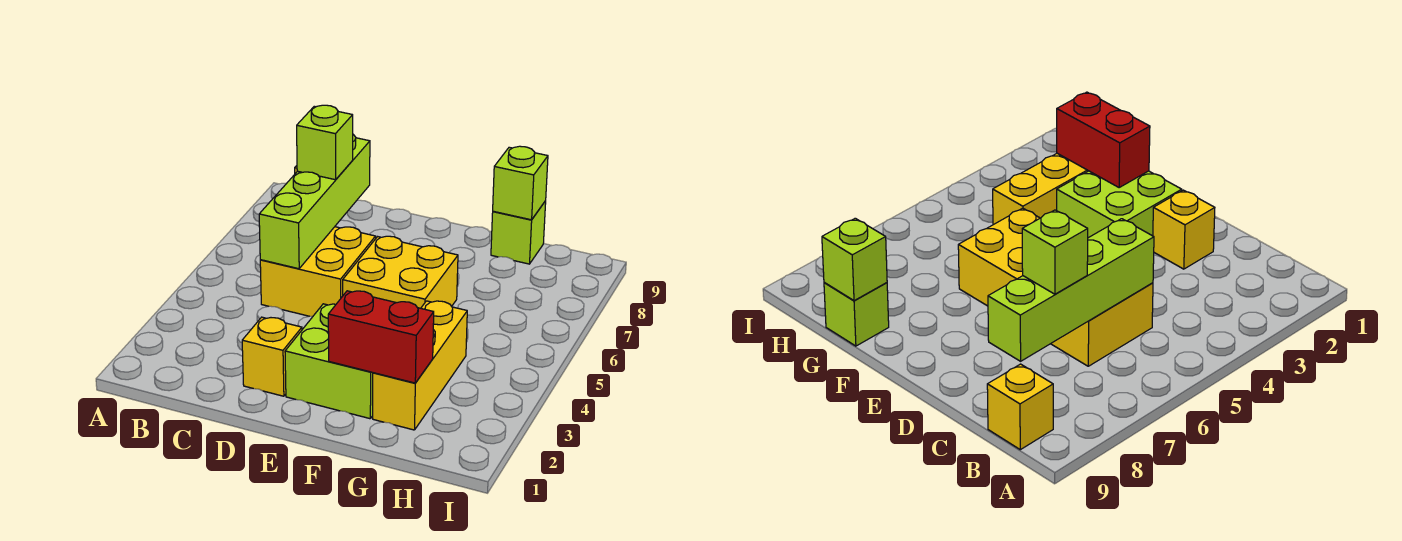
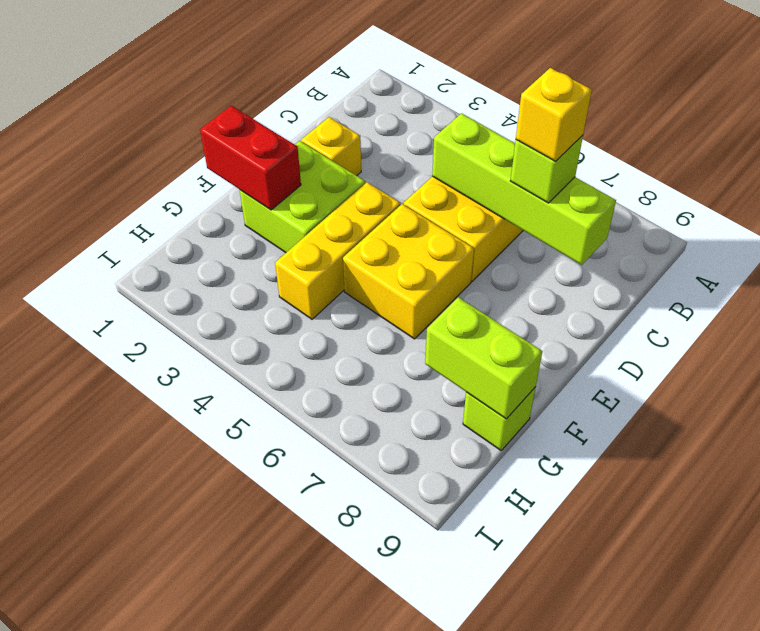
yellow brick B9 level 1 -> yellow brick C7 level 4
red brick F2:G2 level 2 -> red brick F1:F2 level 2
yellow brick G2:G4 level 1 -> yellow brick E4:G4 level 1
lime brick G9 level 2 -> lime brick G8:G9 level 2

